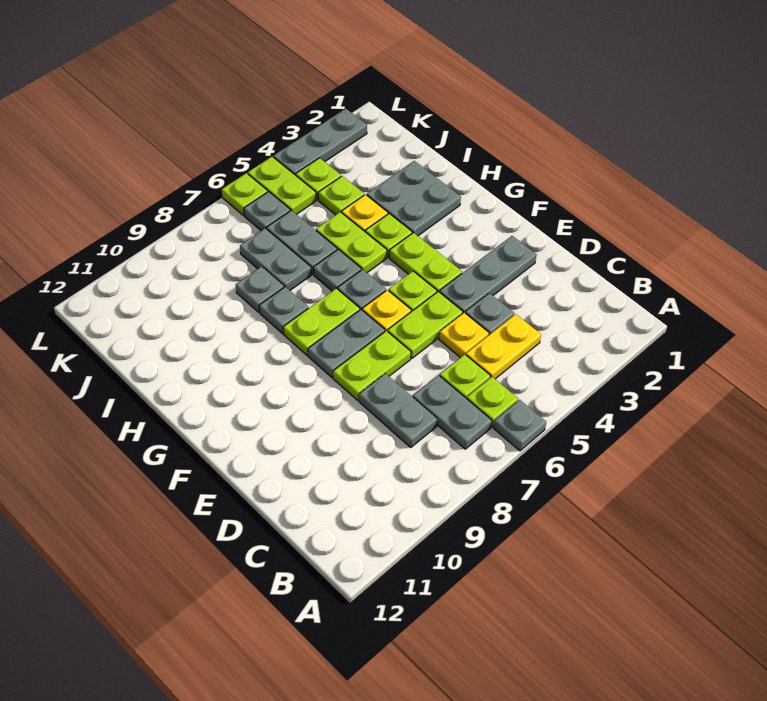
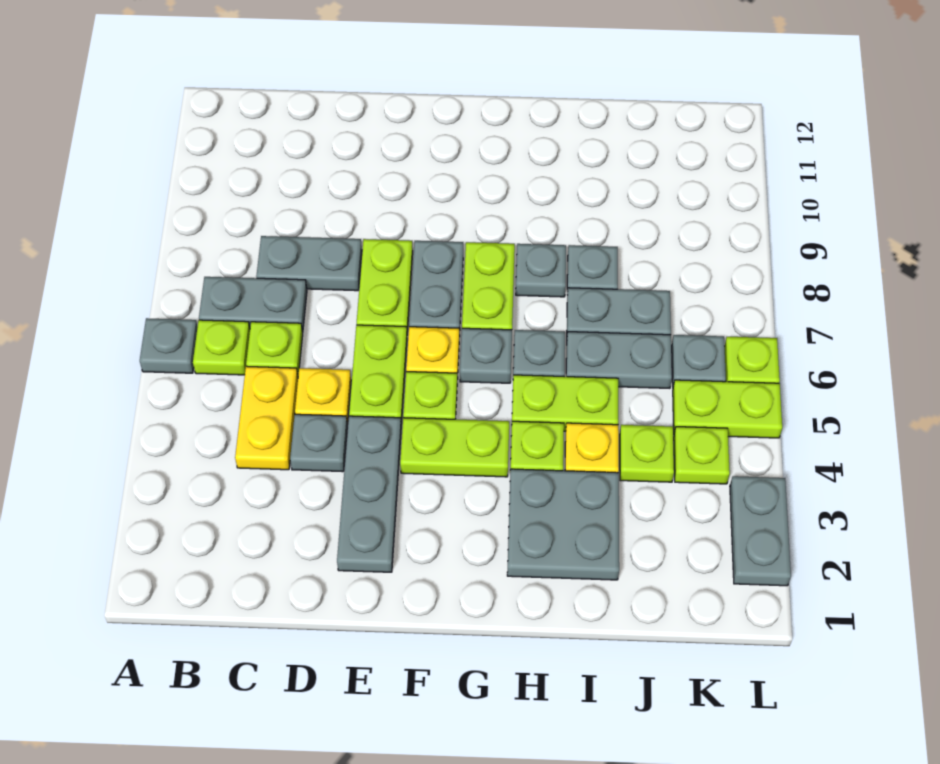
grey plate L2:L4 level 1 -> grey plate L2:L3 level 1

